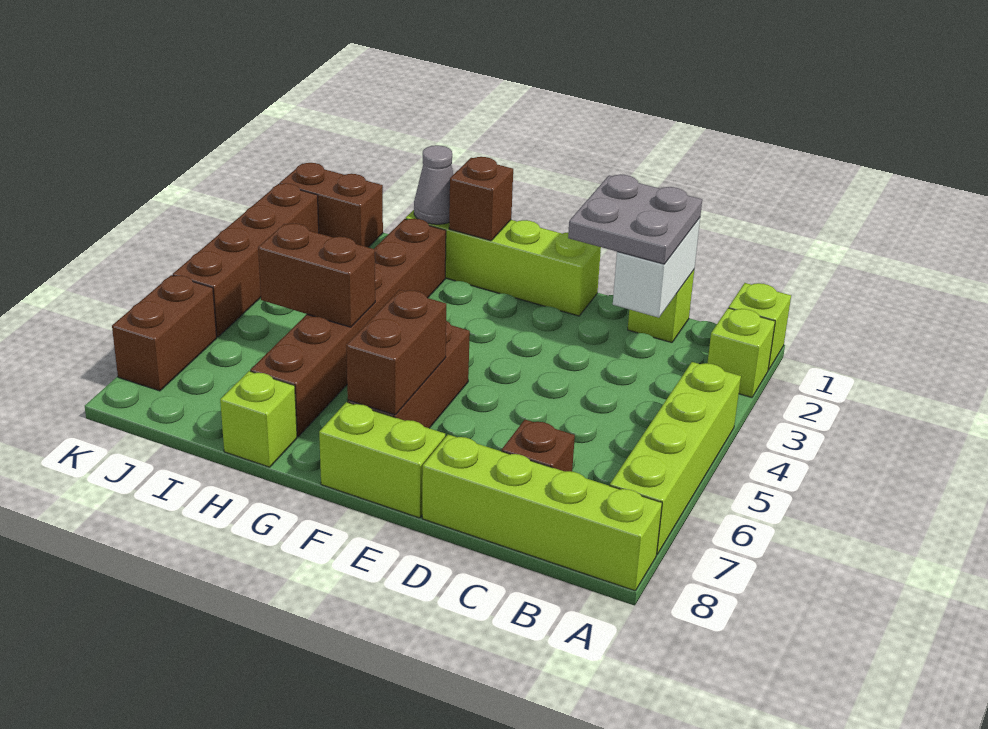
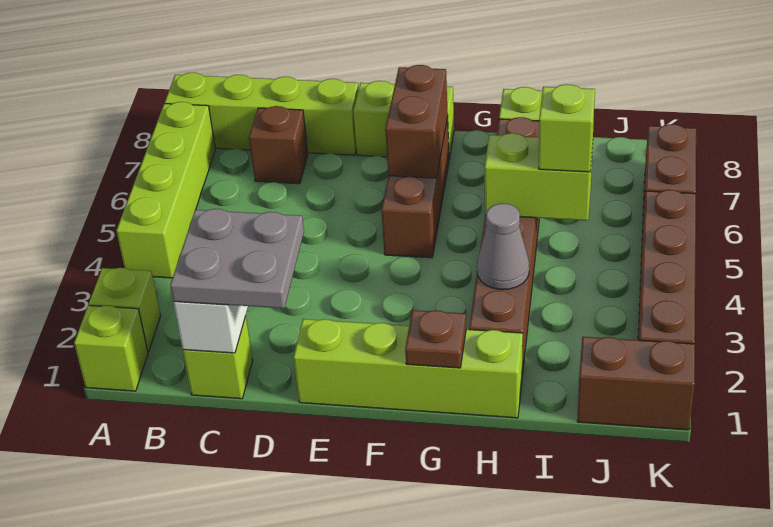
brown brick G1 level 2 -> brown plate G1 level 2
grey cone H1 level 2 -> grey cone H3 level 2
brown brick H5:I5 level 2 -> lime brick H5:I5 level 2
none -> lime brick I5 level 3

